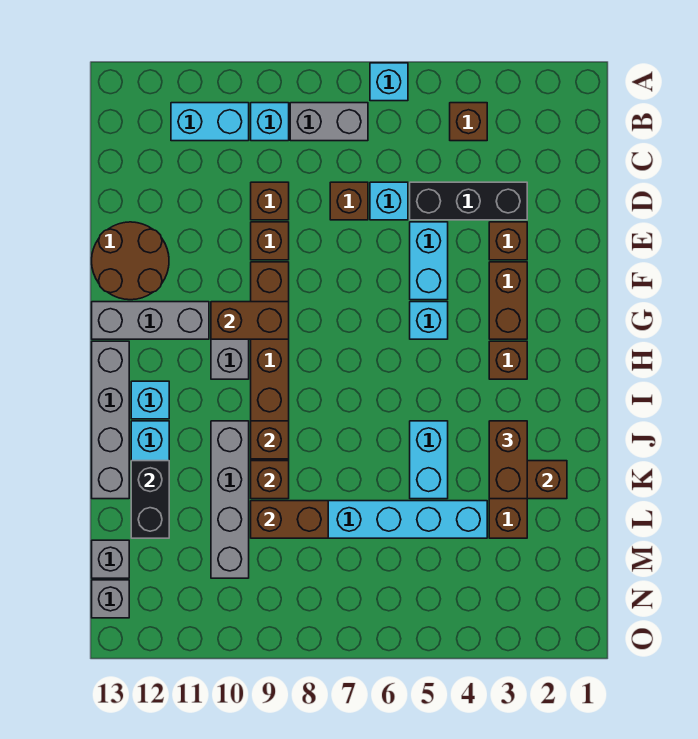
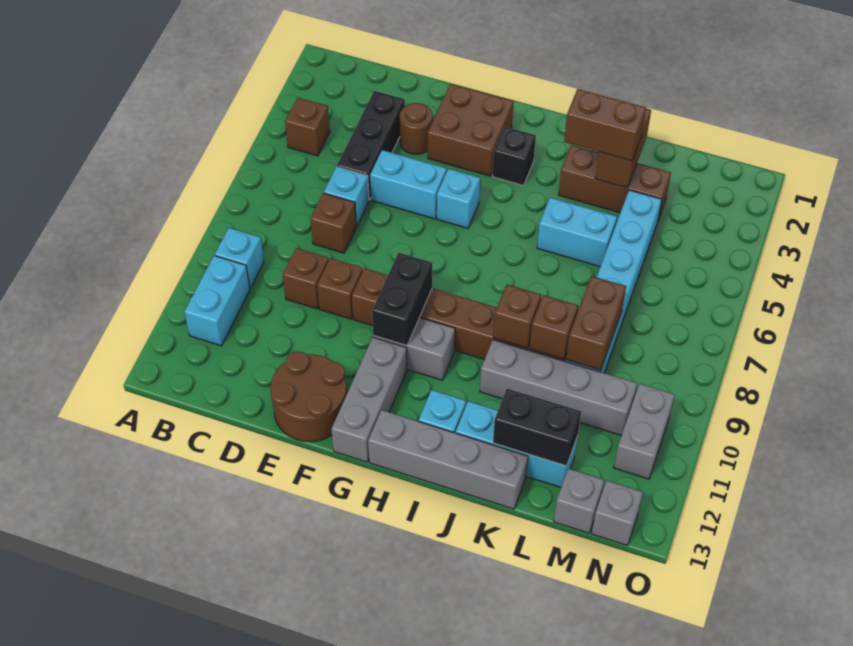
cyan brick A6 level 1 -> none
grey brick B7:B8 level 1 -> grey brick N10:N11 level 1
brown brick E3 level 1 -> brown round brick E3 level 1
brown brick F3:G3 level 1 -> brown brick F2:G3 level 1
brown brick G9:G10 level 2 -> black brick G9:G10 level 2
brown brick H3 level 1 -> black brick H3 level 1

